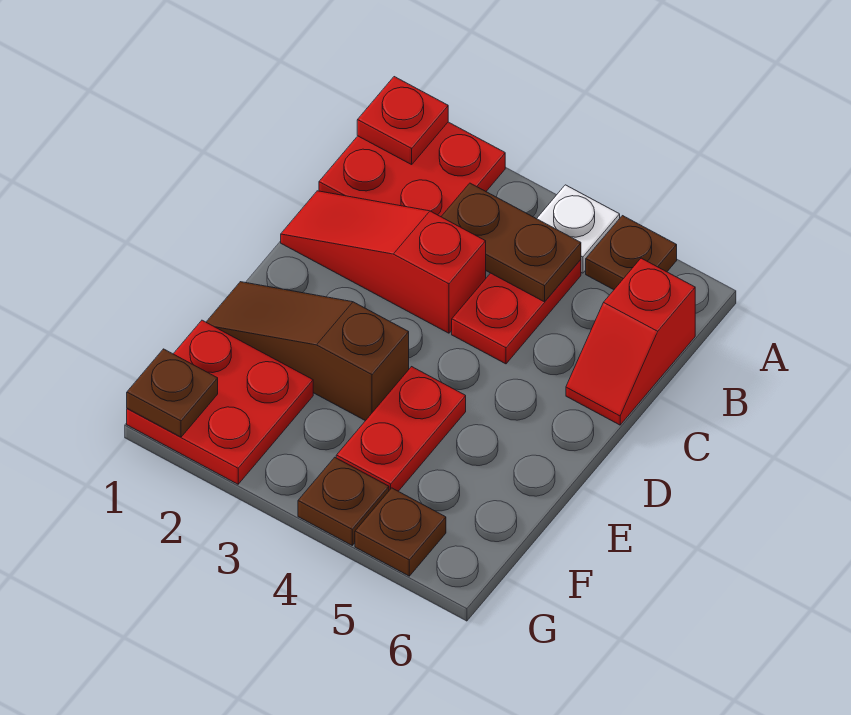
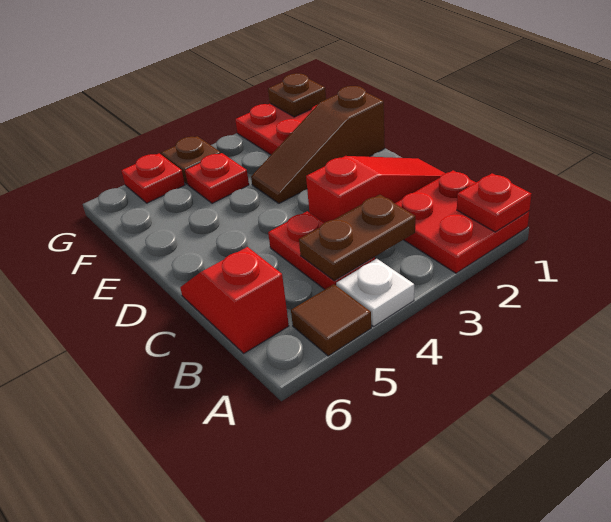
brown plate A5 level 1 -> brown tile A5 level 1
brown slope E1:E3 level 1 top 3 -> brown slope E1:E3 level 1 top 1
red plate E4:F4 level 1 -> red plate F4 level 1
brown plate G5 level 1 -> red plate G5 level 1

